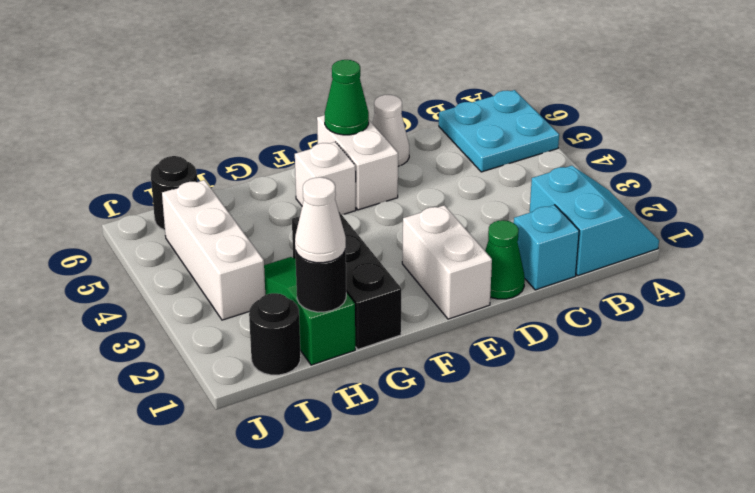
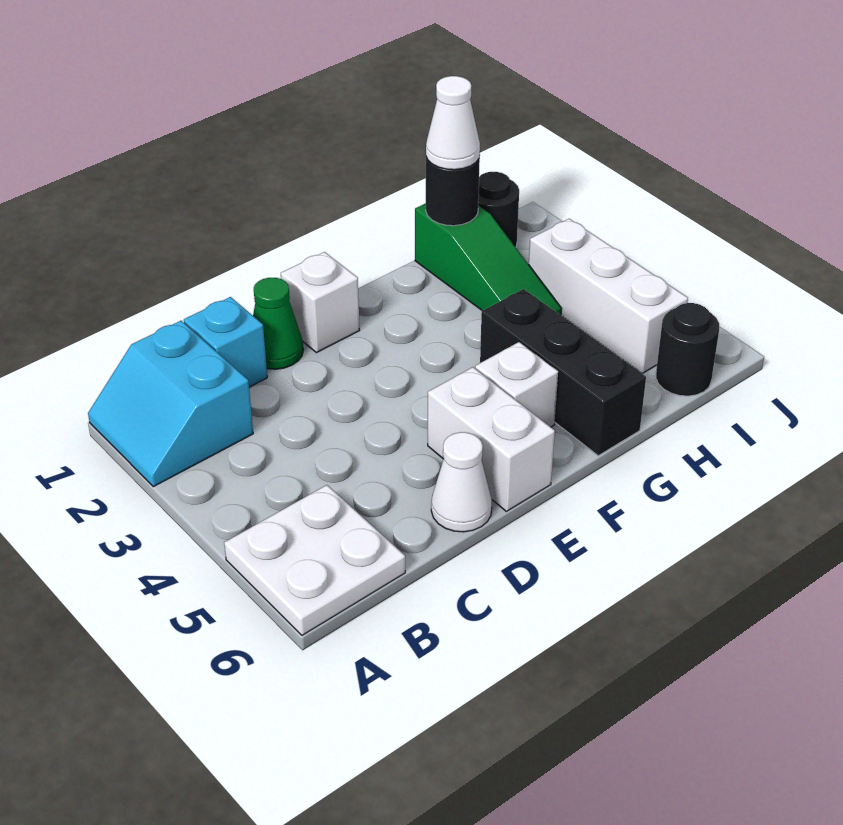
cyan plate A5:B6 level 1 -> white plate A5:B6 level 1
white brick E1:E2 level 1 -> white brick E1 level 1
green cone E6 level 2 -> none
black brick G1:G3 level 1 -> black brick G4:G6 level 1

